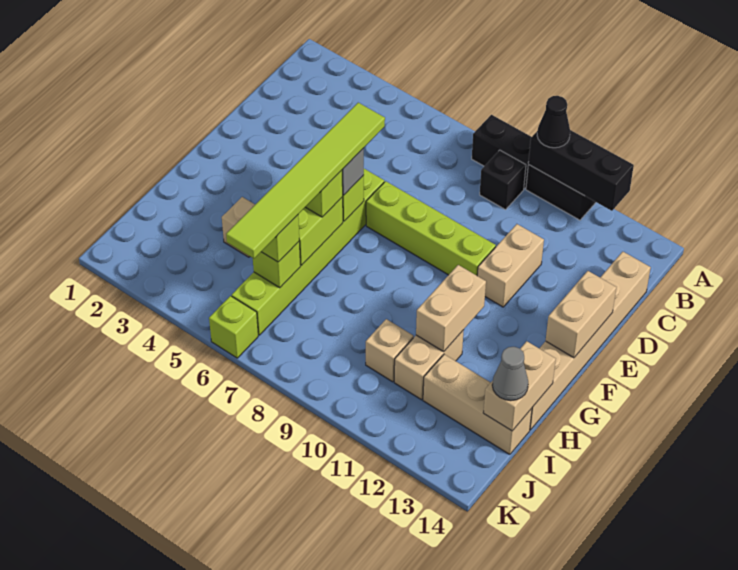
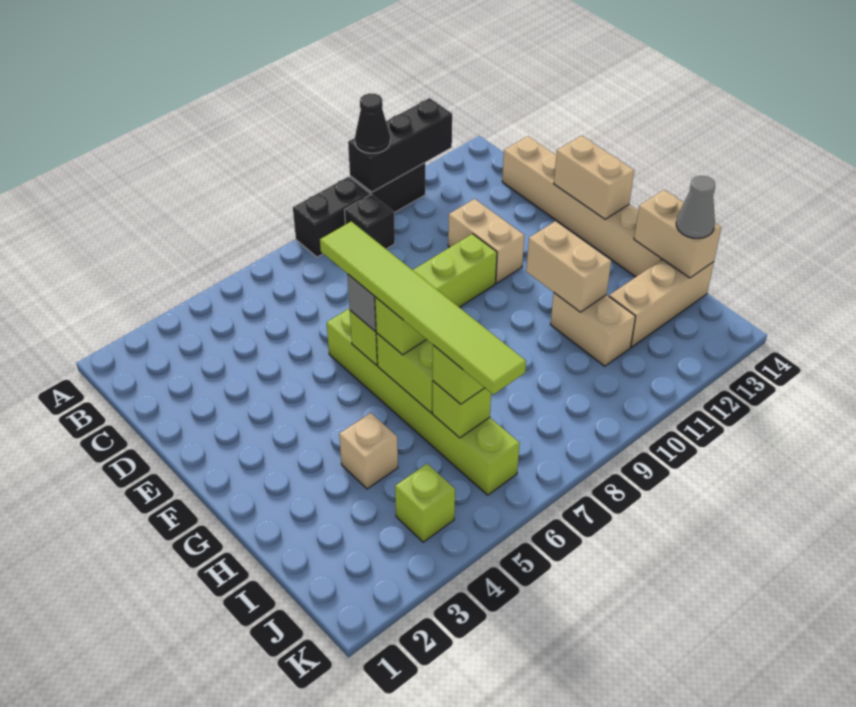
tan brick I10 level 1 -> none
lime brick K6 level 1 -> lime brick J4 level 1

